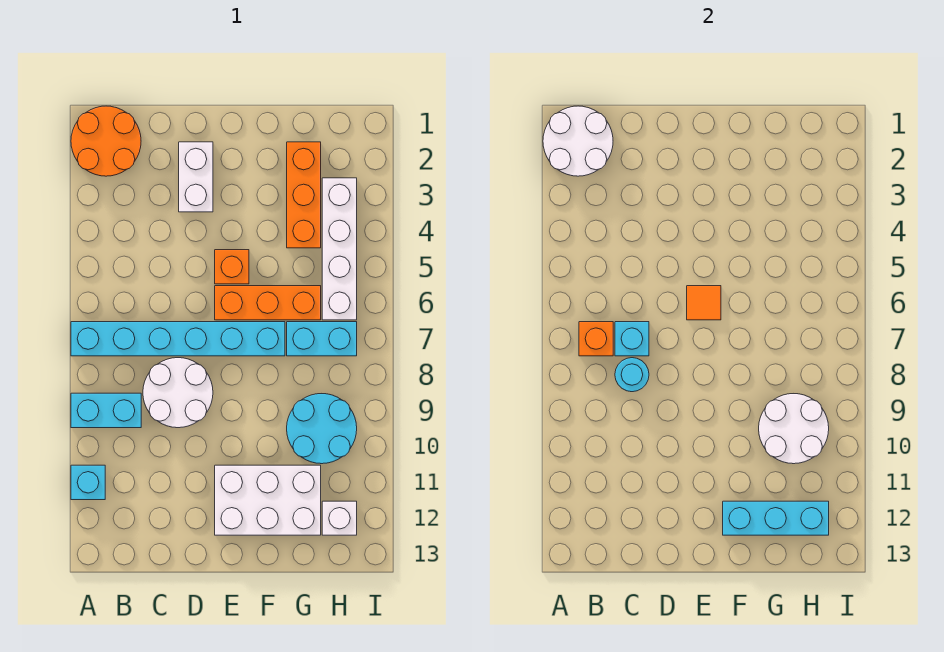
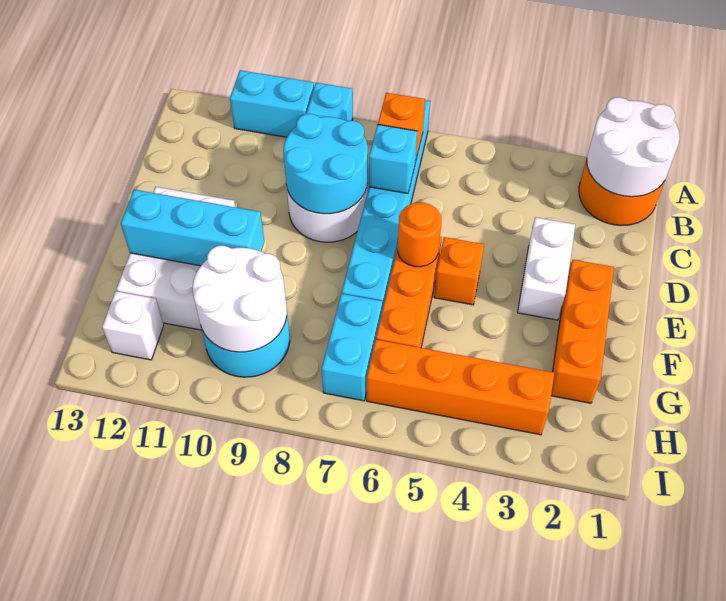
cyan brick A11 level 1 -> cyan brick A10:A11 level 1
cyan round brick C8 level 2 -> cyan round brick C8:D9 level 2
white brick D2:D3 level 1 -> white brick D3:E3 level 1
orange tile E6 level 2 -> orange round brick E6 level 2
cyan brick F12:H12 level 2 -> cyan brick F10:F12 level 2
orange brick G2:G4 level 1 -> orange brick E2:G2 level 1
white brick H3:H6 level 1 -> orange brick H3:H6 level 1

